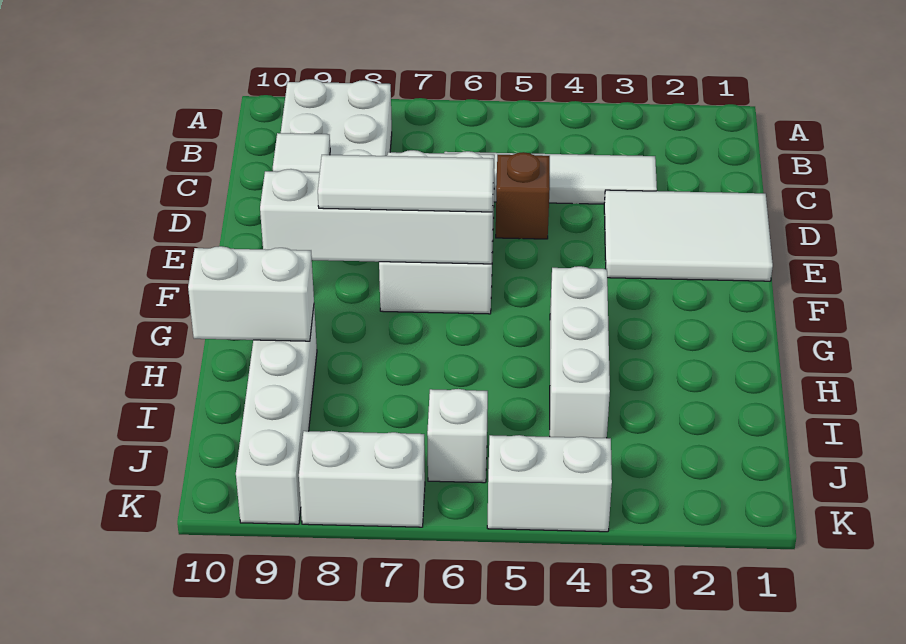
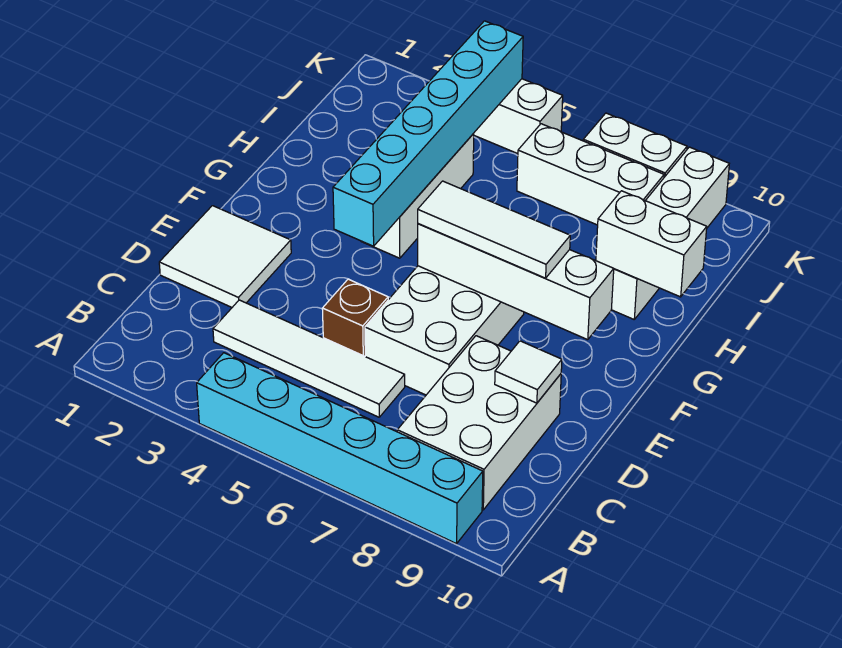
none -> cyan brick A4:A9 level 1
white tile D1:E3 level 1 -> white tile D1:E2 level 1
none -> cyan brick F4:K4 level 2
white brick J6 level 1 -> white brick J6:J8 level 1

